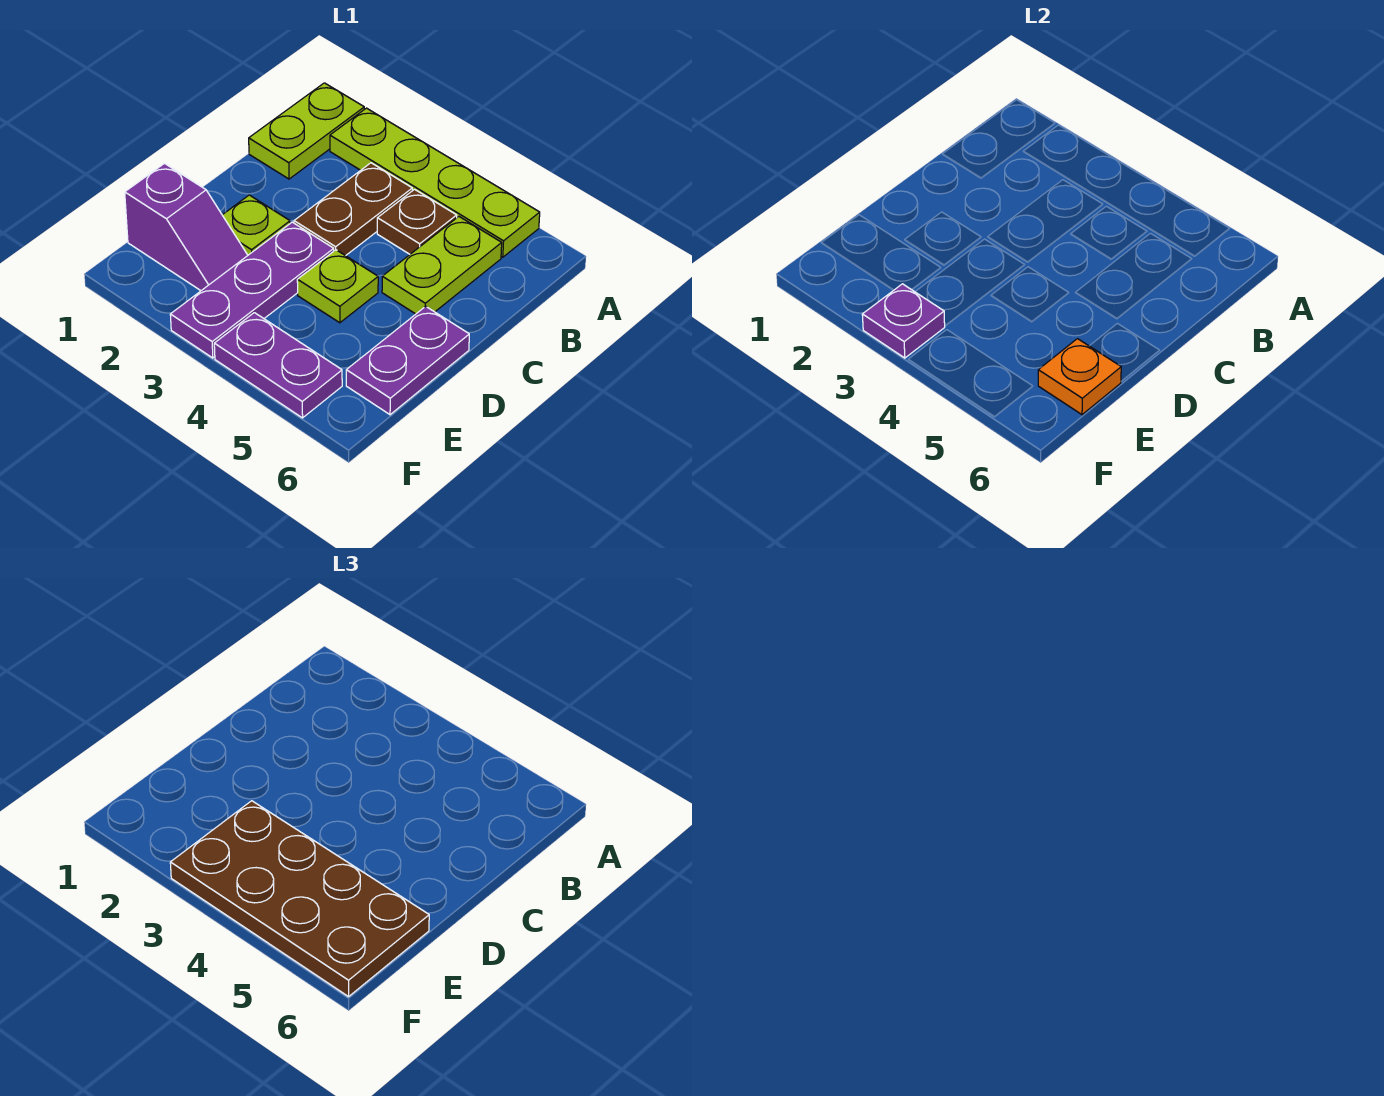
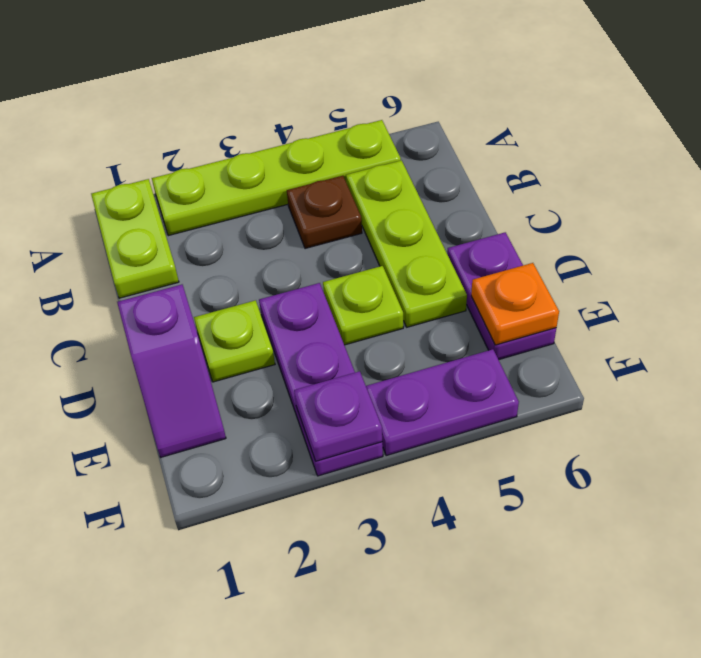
brown plate B3:C3 level 1 -> none
lime plate B5:C5 level 1 -> lime plate B5:D5 level 1
purple slope E1:E2 level 1 top 1 -> purple slope D1:E1 level 1 top D
brown plate E3:F6 level 3 -> none

